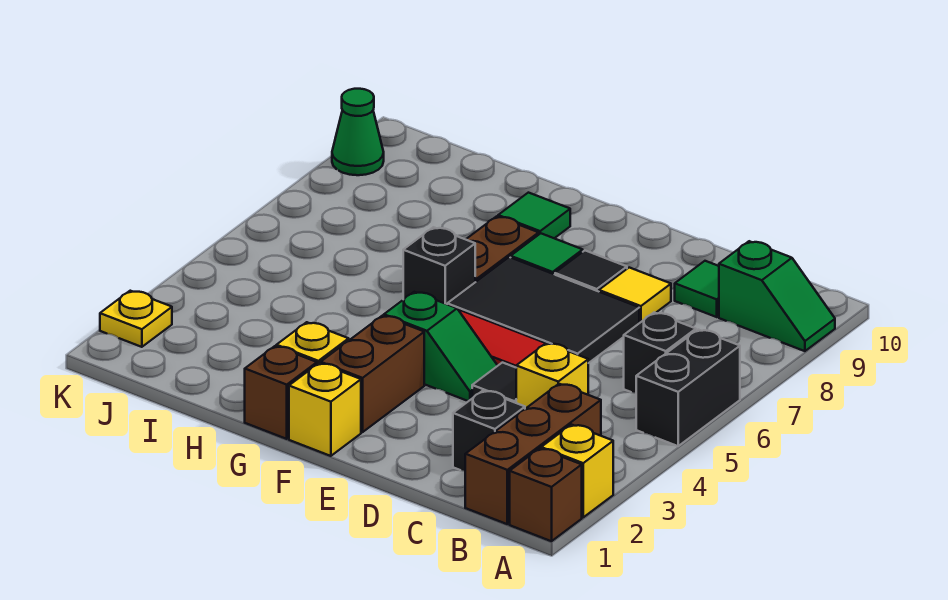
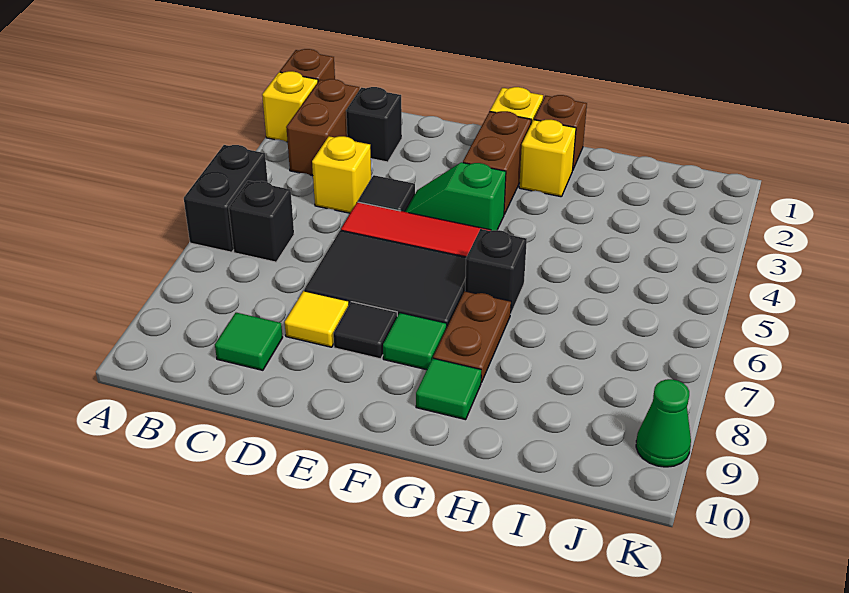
green slope A9:B9 level 1 top B -> none
brown brick B1:B3 level 1 -> brown brick B2:B3 level 1
yellow plate K2 level 1 -> none

